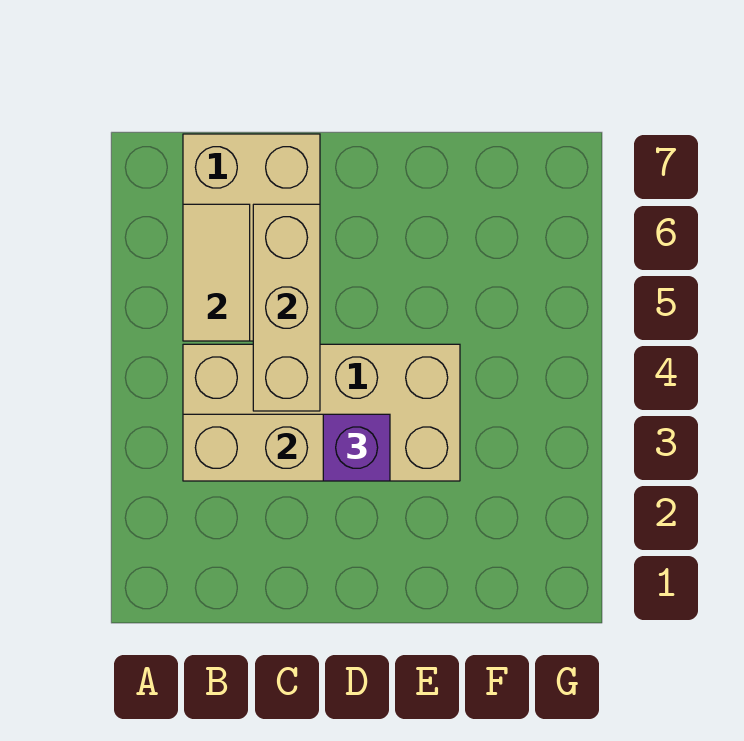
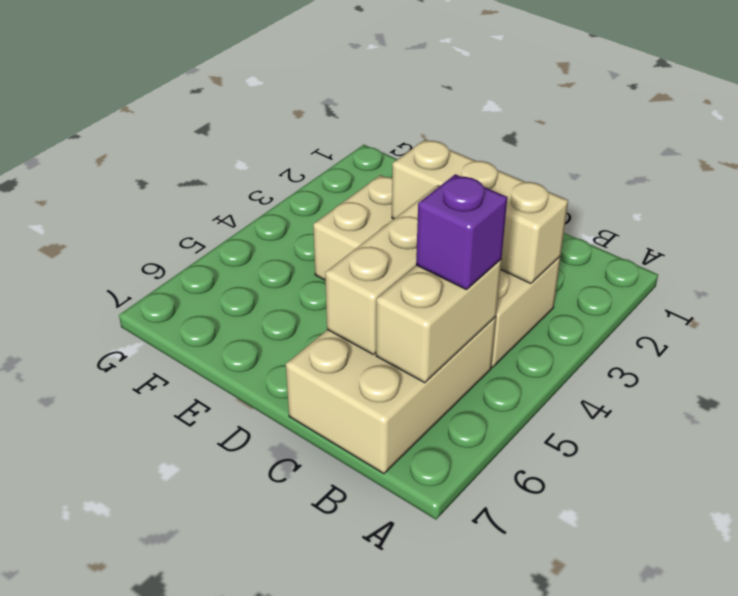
tan tile B5:B6 level 2 -> tan brick B5:B6 level 2
purple brick D3 level 3 -> purple brick B5 level 3

